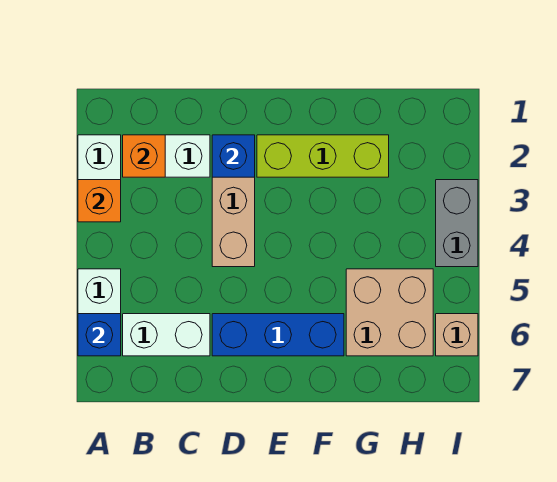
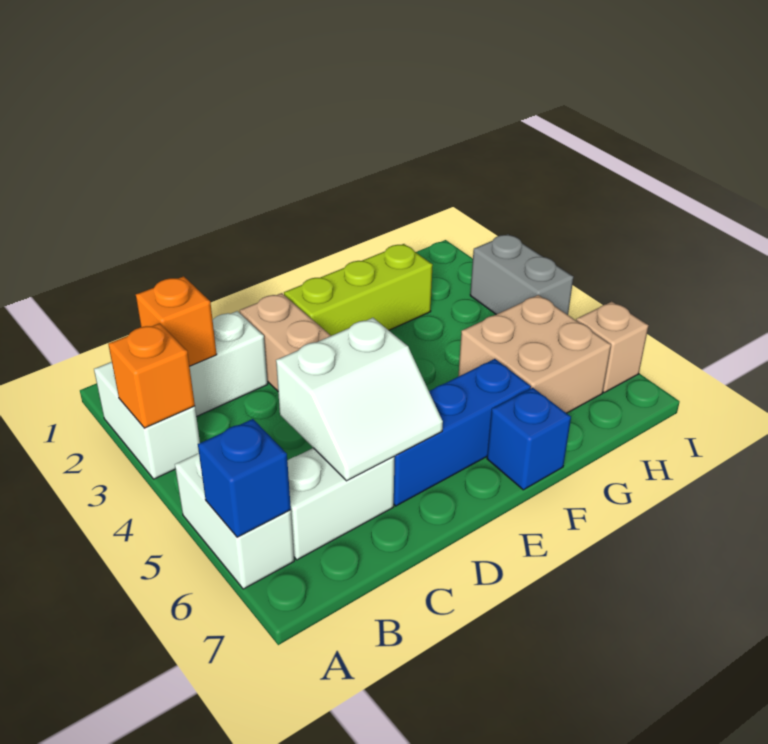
none -> white slope C5:D6 level 2 top 5
blue brick D2 level 2 -> blue brick F7 level 1

